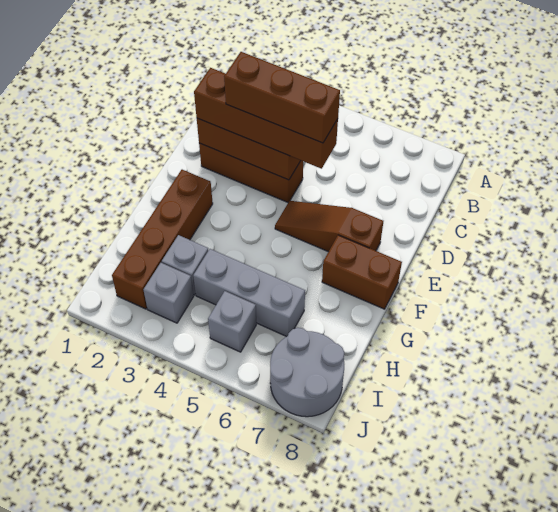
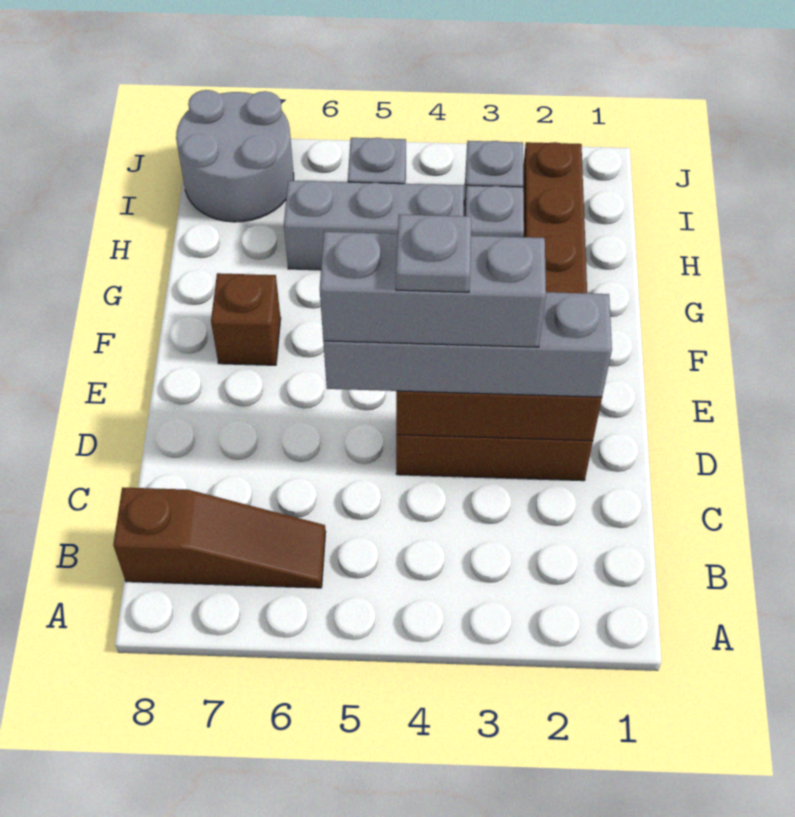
brown brick D2:D5 level 3 -> grey brick D2:D5 level 3
brown brick D3:D5 level 4 -> grey brick D3:D5 level 4
none -> grey plate D4 level 5
brown slope E5:E7 level 1 top 7 -> brown slope B6:B8 level 1 top 8
brown brick F7:F8 level 1 -> brown brick F7 level 1

